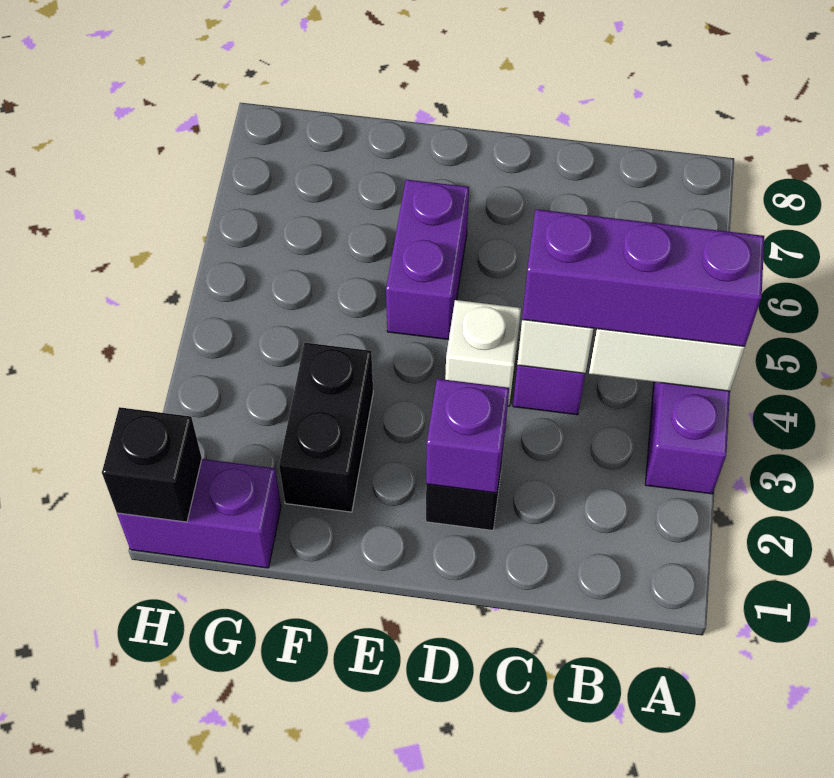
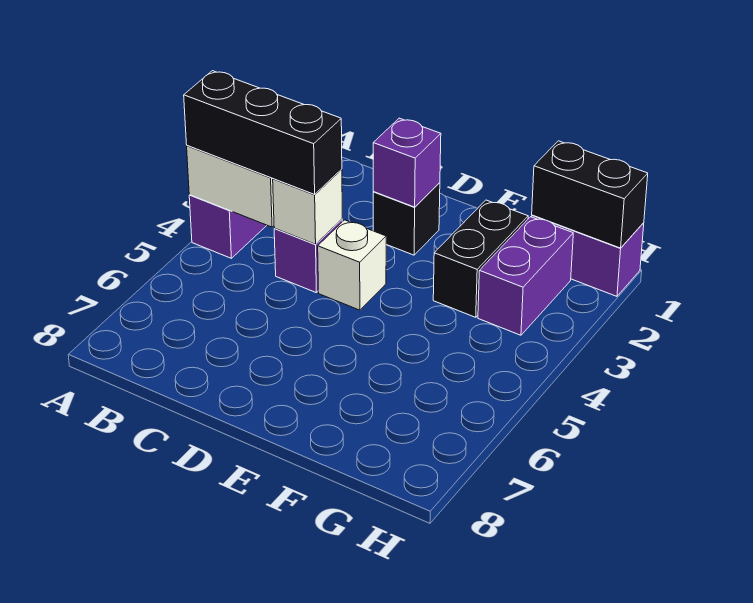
purple brick A4:C4 level 3 -> black brick A4:C4 level 3
purple brick E5:E6 level 1 -> purple brick G2:G3 level 1
black brick H1 level 2 -> black brick G1:H1 level 2

